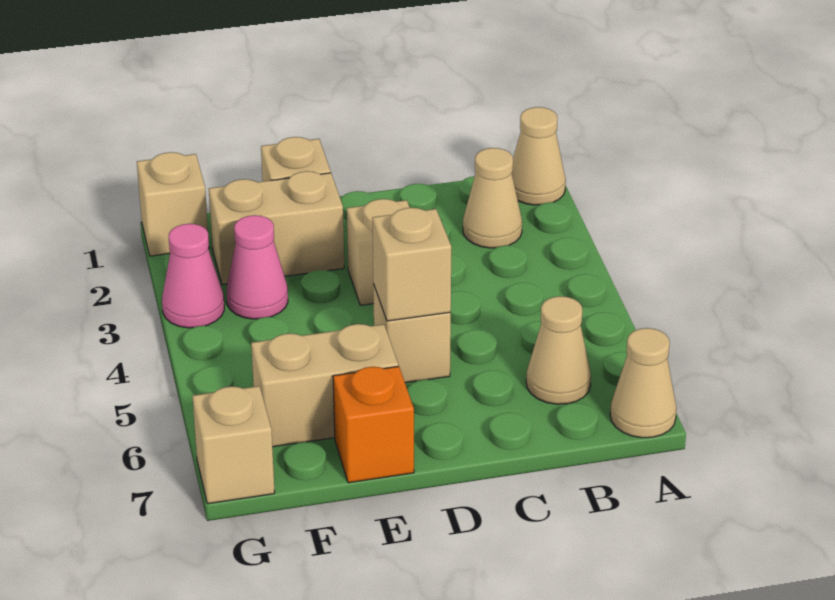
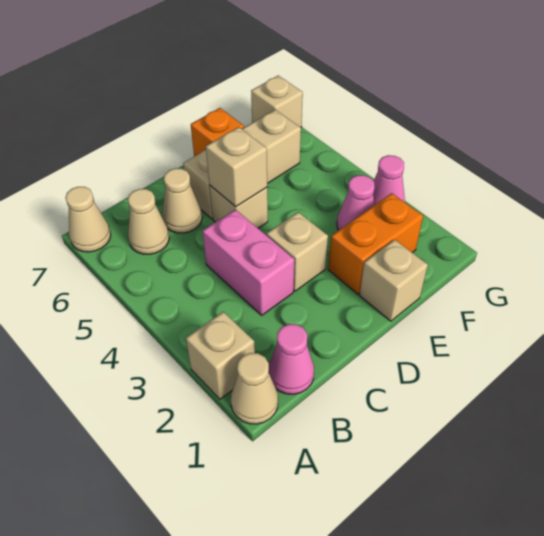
none -> pink cone B1 level 1
tan cone B2 level 1 -> tan cone C6 level 1
none -> pink brick C3:C4 level 1
tan brick E2:F2 level 1 -> orange brick E2:F2 level 1
tan brick E6:F6 level 1 -> tan brick D6:F6 level 1
tan brick G1 level 1 -> tan brick A2 level 1

